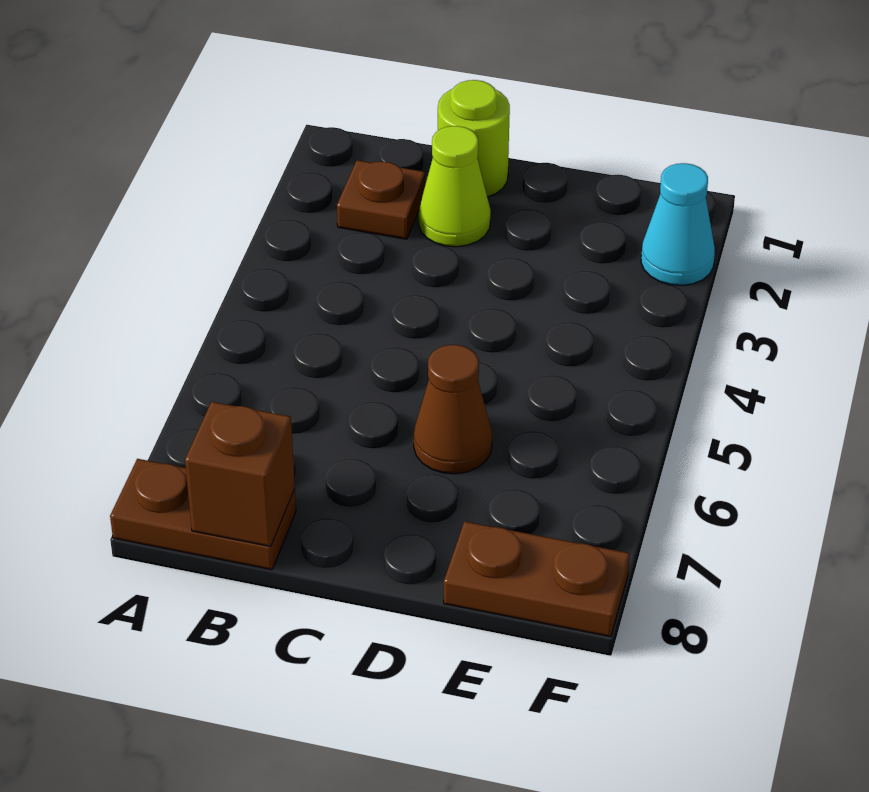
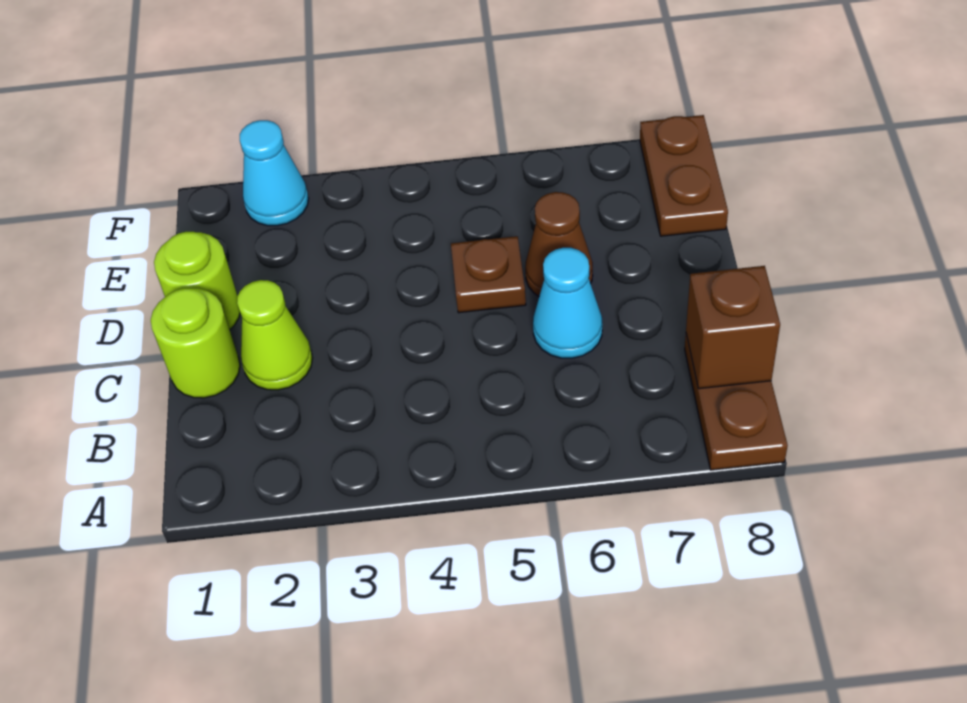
brown plate B2 level 1 -> brown plate D5 level 1
none -> cyan cone C6 level 1
none -> lime round brick D1 level 1

